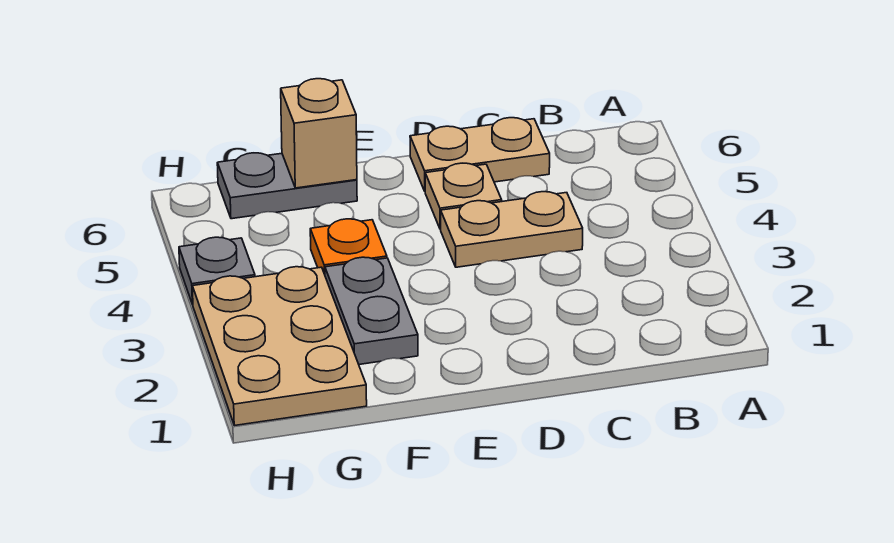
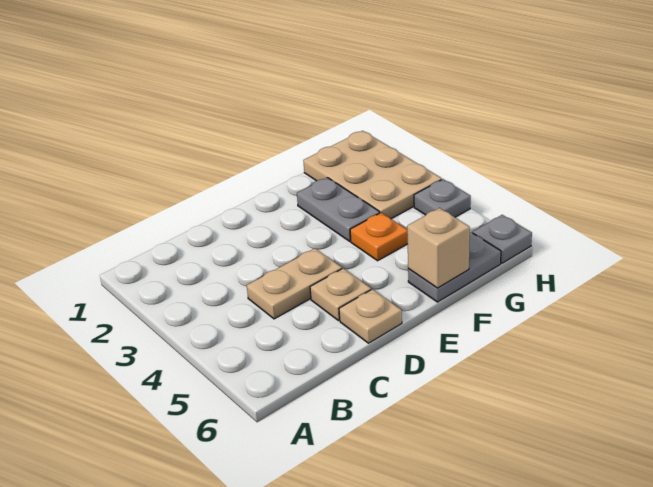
tan plate C6:D6 level 1 -> tan plate D6 level 1
none -> grey plate H6 level 1

